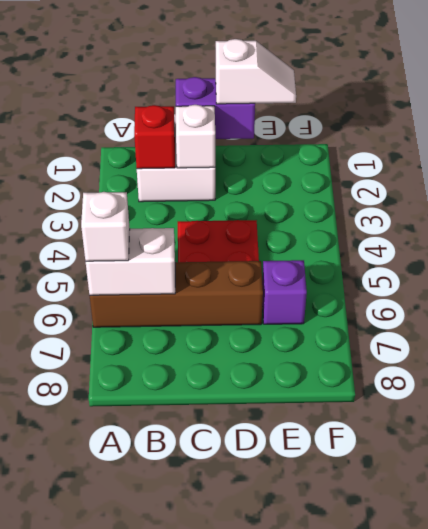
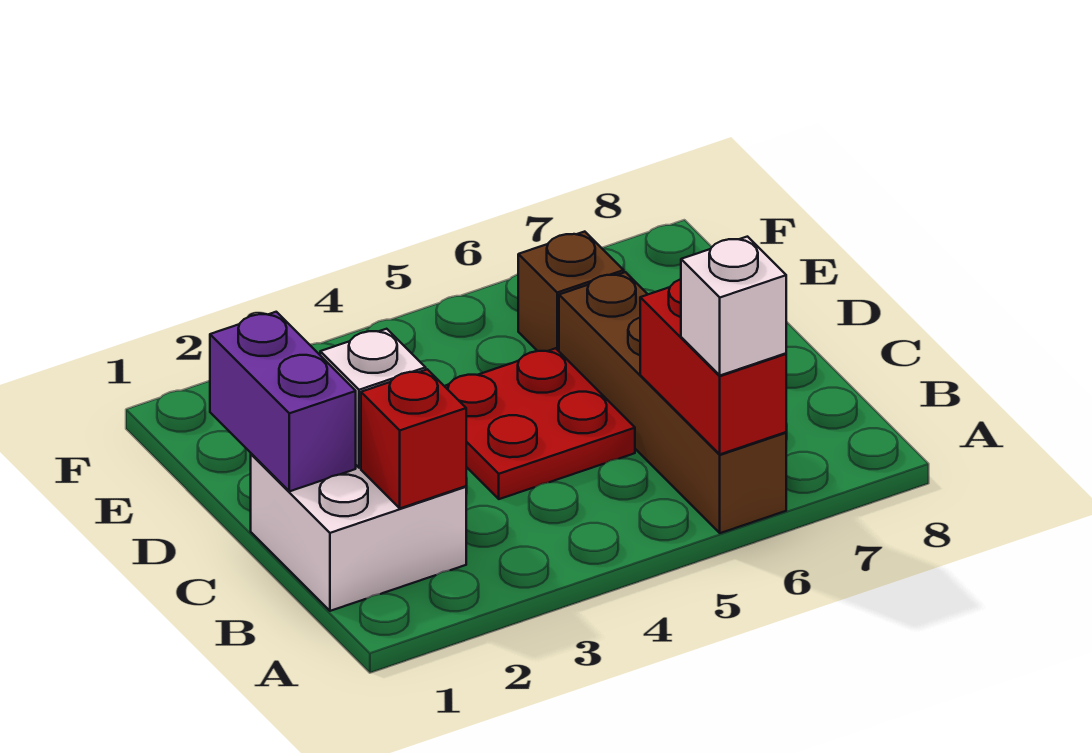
white brick A6:B6 level 2 -> red brick A6:B6 level 2
white slope D1:E1 level 3 top D -> none
purple brick E6 level 1 -> brown brick E6 level 1

